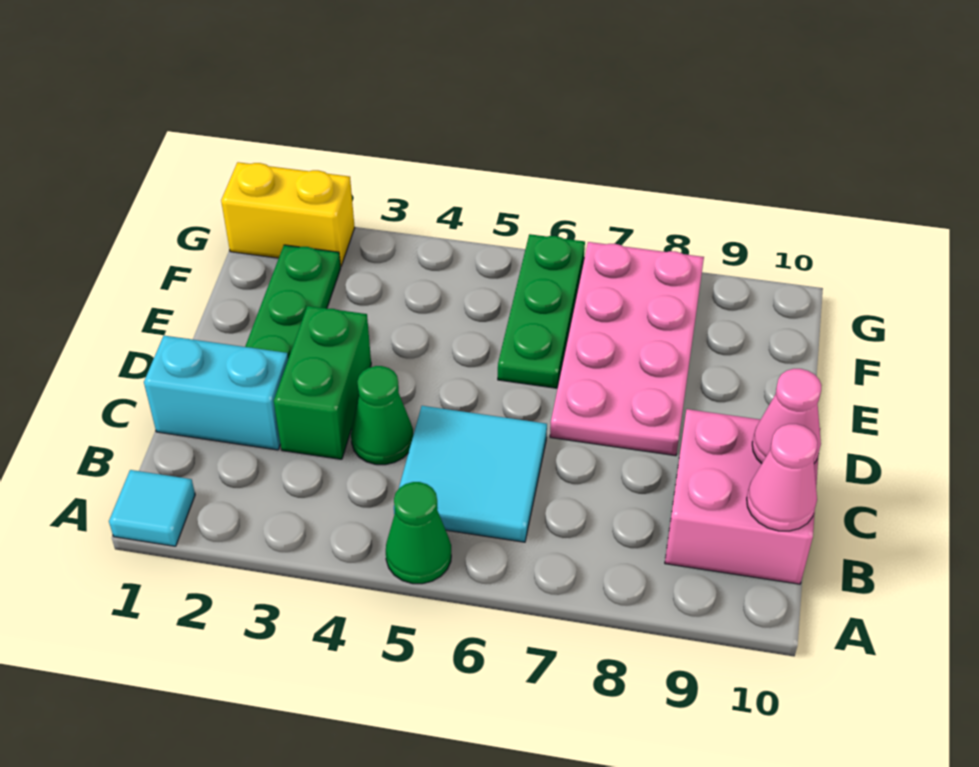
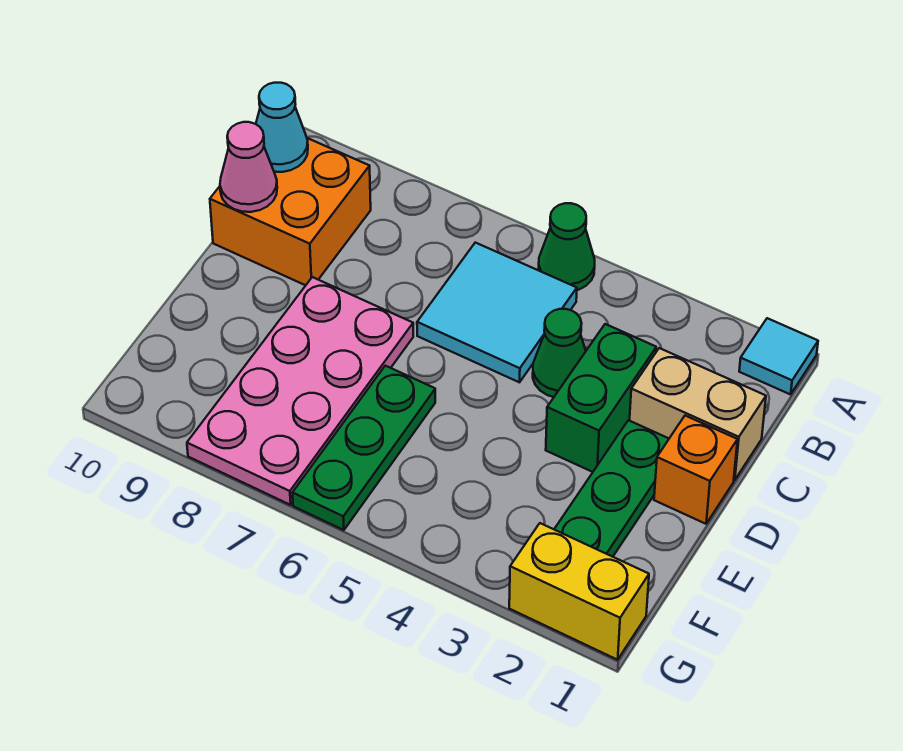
pink brick B9:C10 level 1 -> orange brick B9:C10 level 1
pink cone B10 level 2 -> cyan cone B10 level 2
cyan brick C1:C2 level 1 -> tan brick C1:C2 level 1
none -> orange brick D1 level 1

